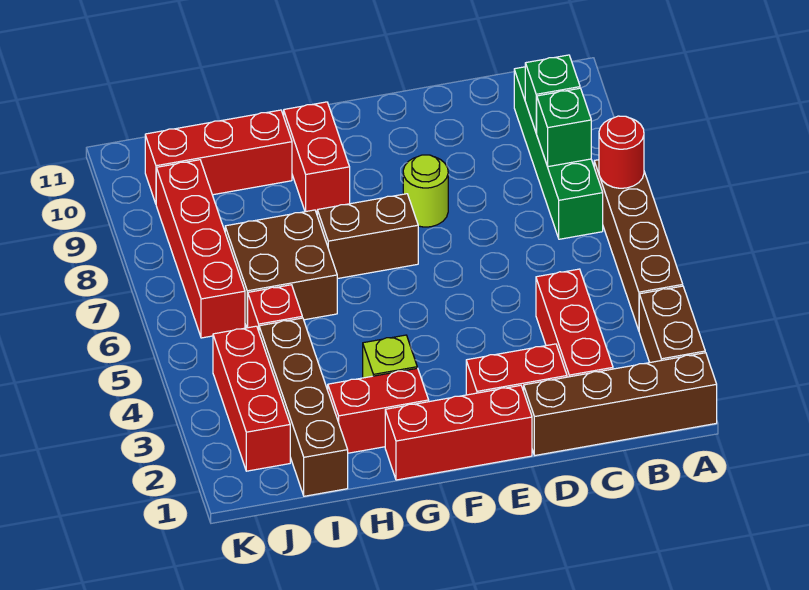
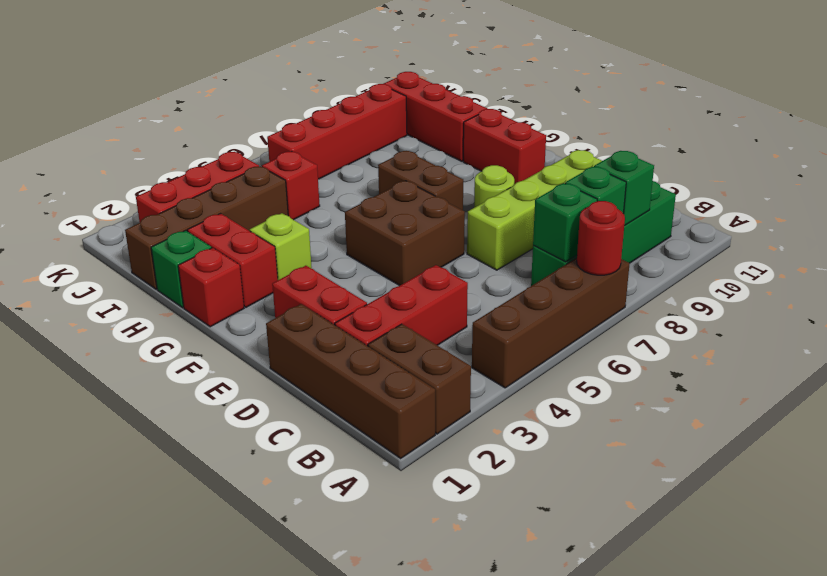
brown brick A2:A3 level 1 -> brown brick A2:B2 level 1
none -> green brick B7 level 2
none -> lime brick D7:D10 level 1
red brick E1:G1 level 1 -> red brick G1 level 1
red brick G9:G10 level 1 -> red brick F10:G10 level 1
none -> green brick H1 level 1
brown brick H6:I7 level 1 -> brown brick E5:F6 level 1

